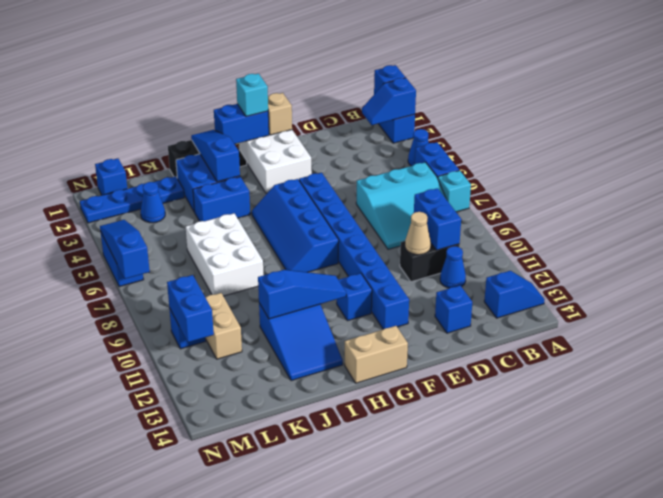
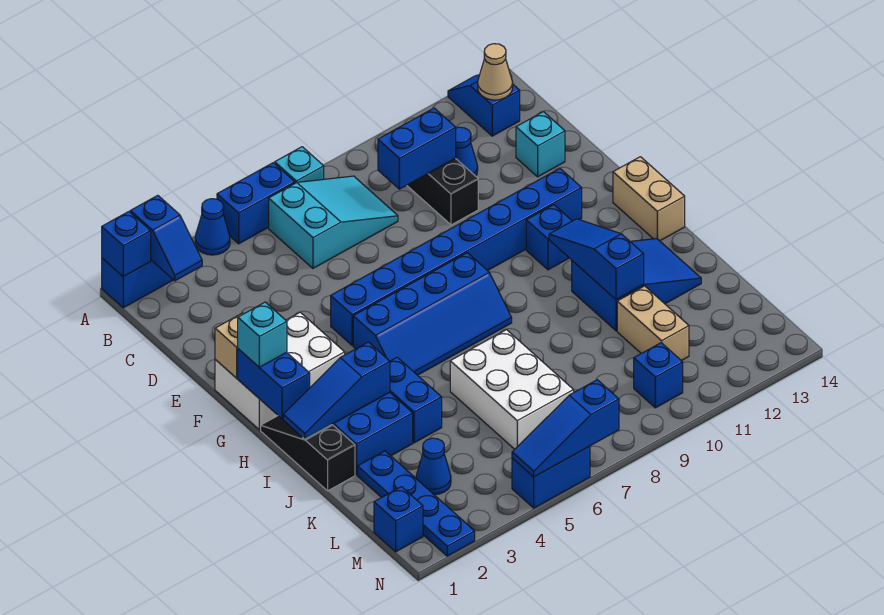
cyan slope B6:D8 level 1 top 6 -> cyan slope B6:C8 level 1 top 6
tan cone D10 level 2 -> tan cone B13 level 2
blue brick D13 level 1 -> cyan brick D13 level 1
white brick J6:K8 level 1 -> white brick J6:L7 level 1
tan brick L10:L11 level 1 -> tan brick K11:L11 level 1
blue brick M10:M11 level 2 -> none

